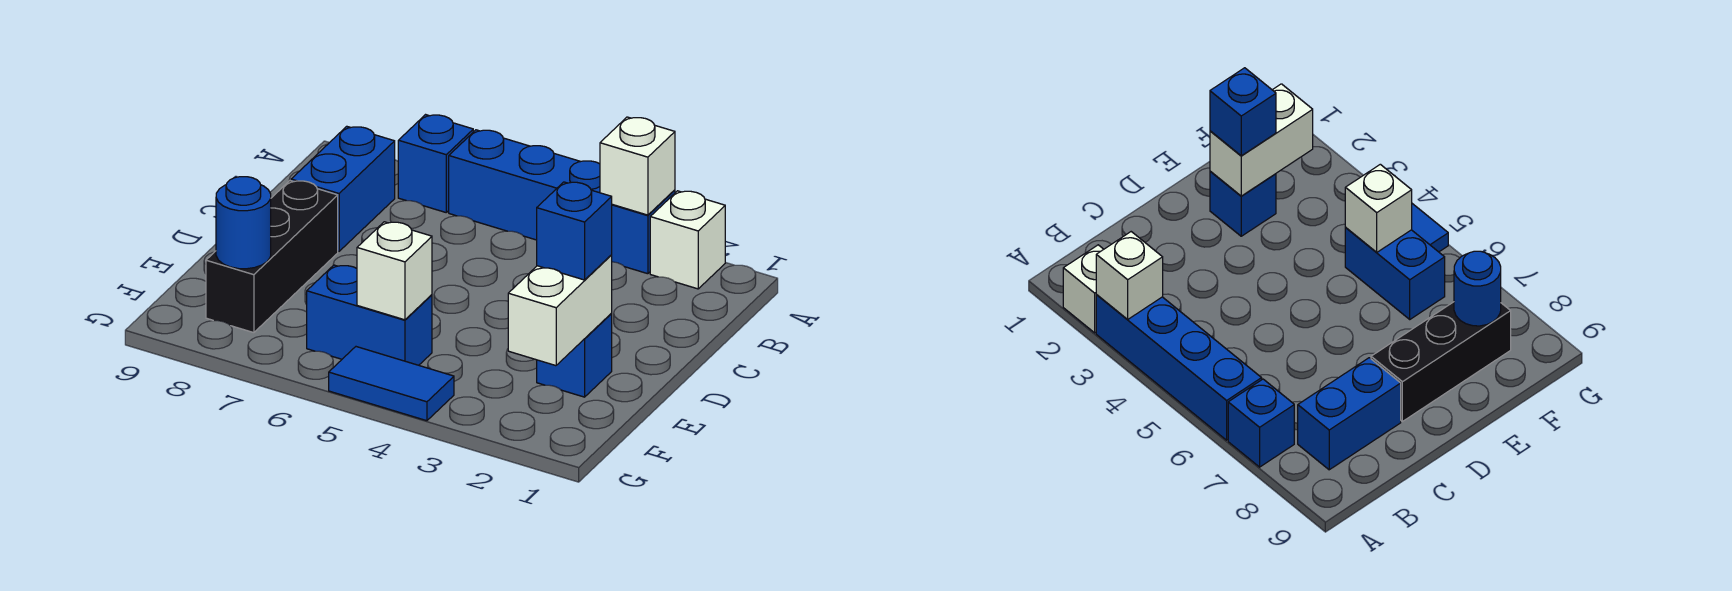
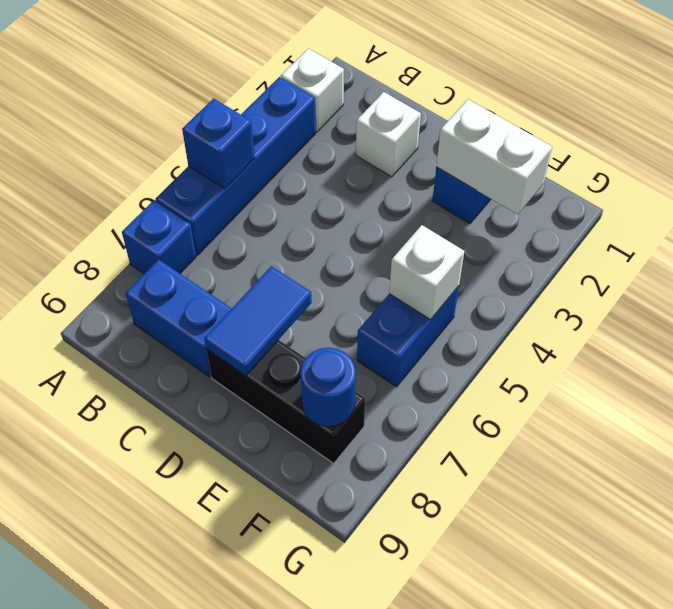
white brick A3 level 2 -> white brick C2 level 1
blue brick E2 level 3 -> blue brick A5 level 2
blue tile G4:G5 level 1 -> blue tile D7:D8 level 2

